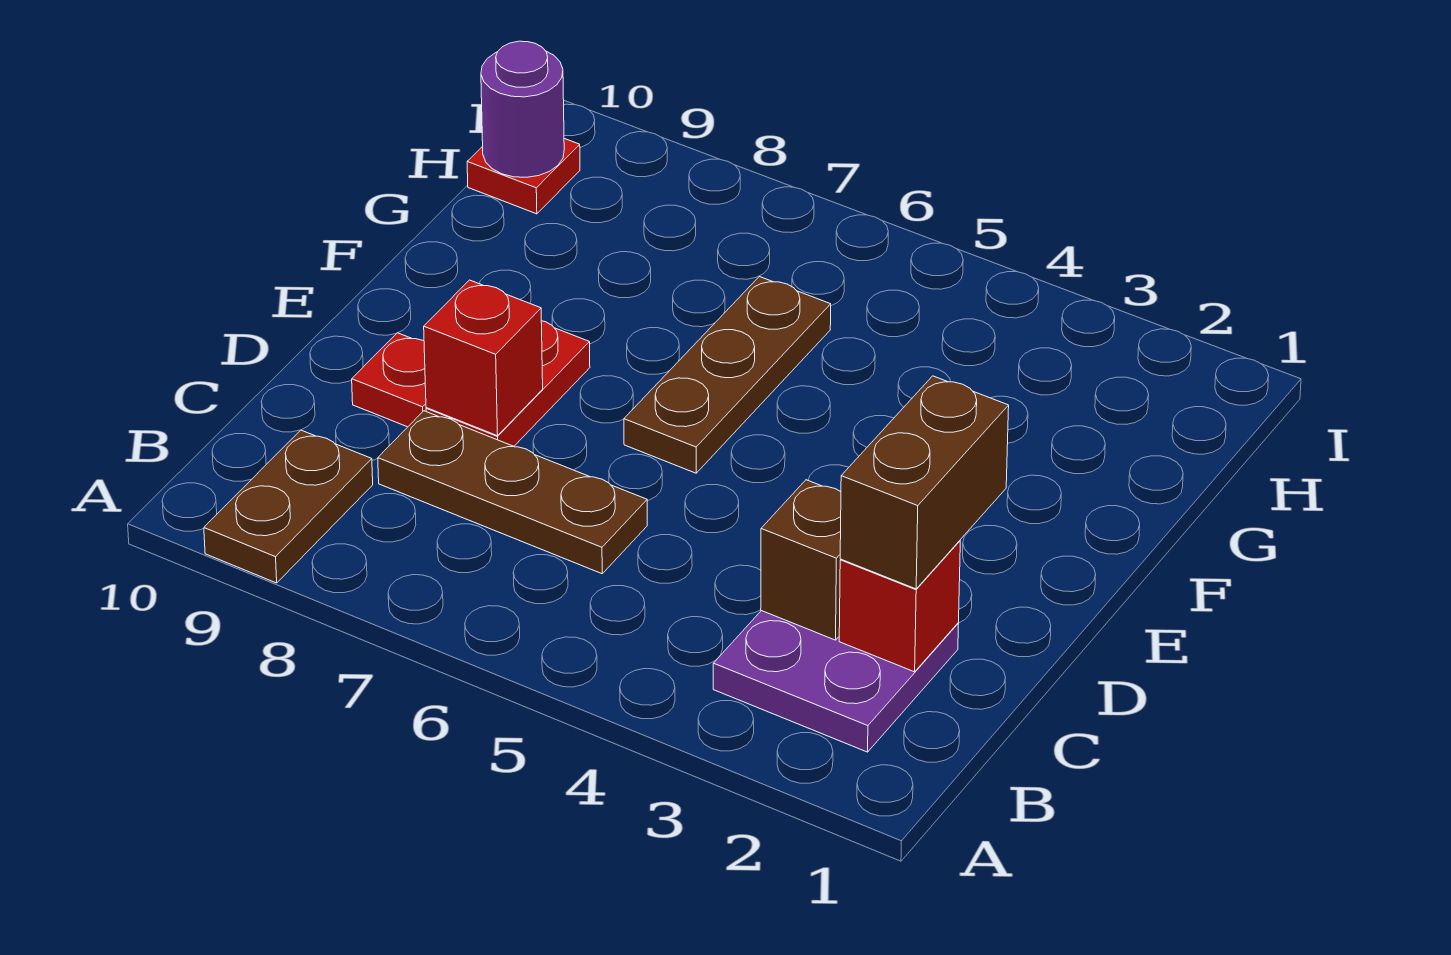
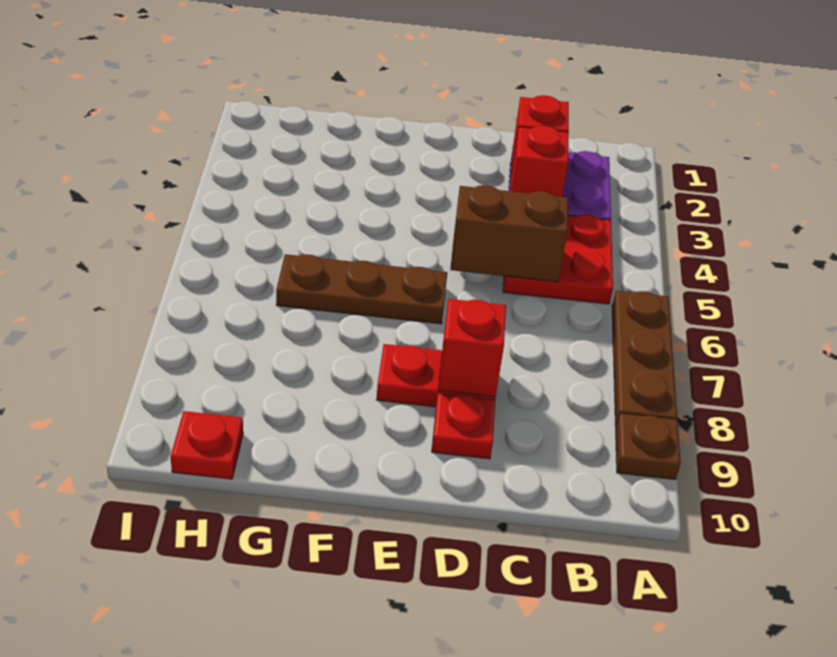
brown plate A9:B9 level 1 -> brown plate A9 level 1
none -> red plate B4:C5 level 1
brown brick C2:D2 level 3 -> brown brick C5:D5 level 2
brown brick C3 level 2 -> red brick C3 level 2
brown plate C6:C8 level 1 -> brown plate A6:A8 level 1
purple round brick H10 level 2 -> none

